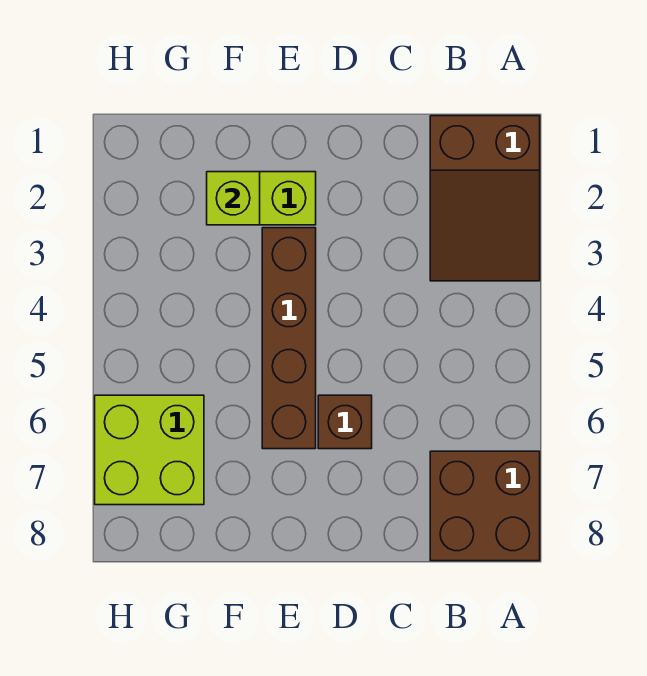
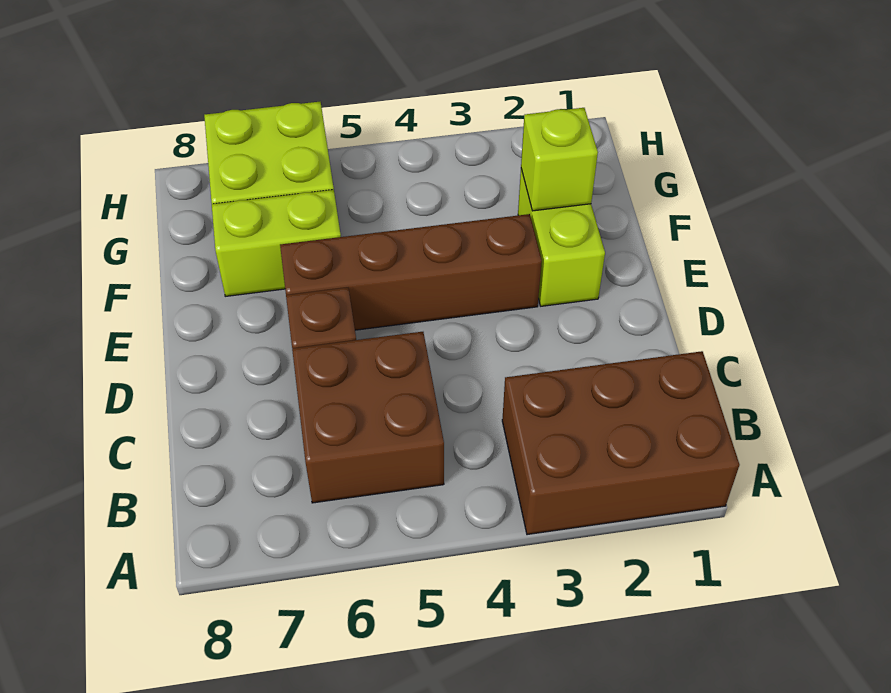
brown slope A1:B3 level 1 top 1 -> brown brick A1:B3 level 1
brown brick A7:B8 level 1 -> brown brick B5:C6 level 1
none -> lime brick F6:F7 level 1

